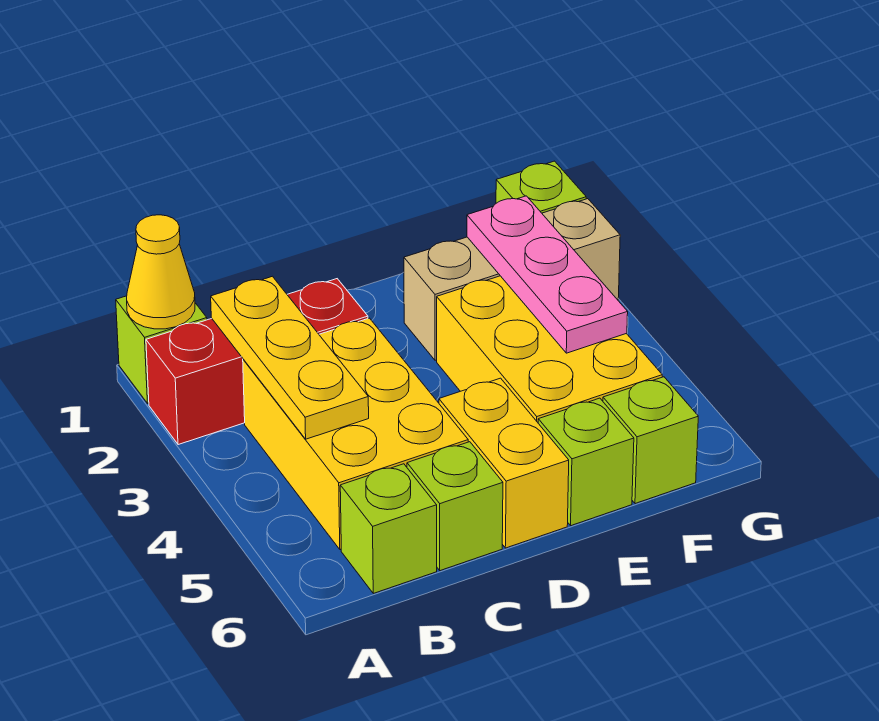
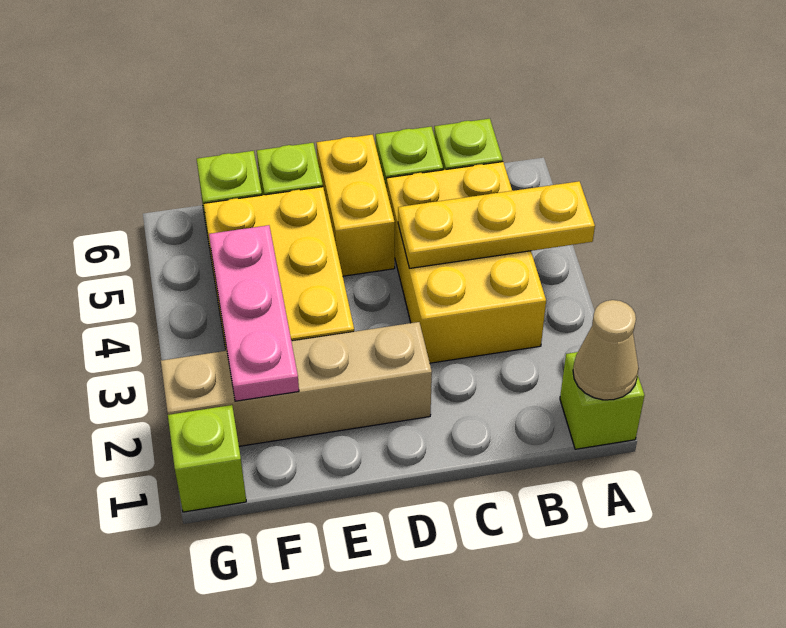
yellow cone A1 level 2 -> tan cone A1 level 2
red brick A2:C2 level 1 -> none
yellow plate B2:B4 level 2 -> yellow plate A4:C4 level 2
tan brick E2:G2 level 1 -> tan brick D2:G2 level 1

